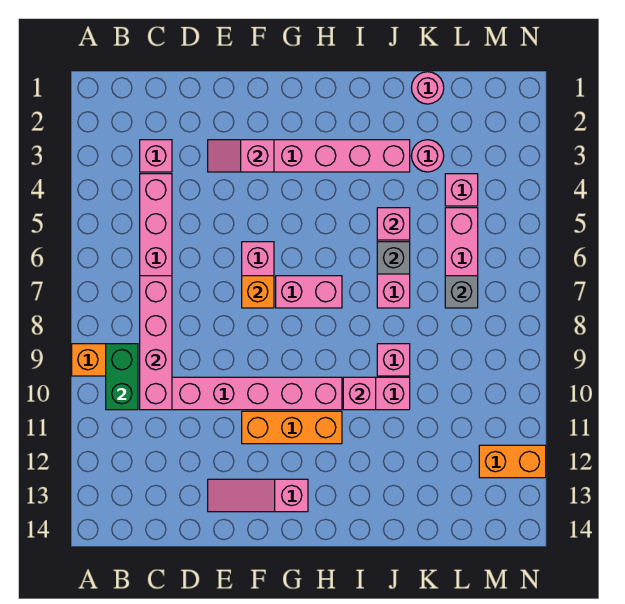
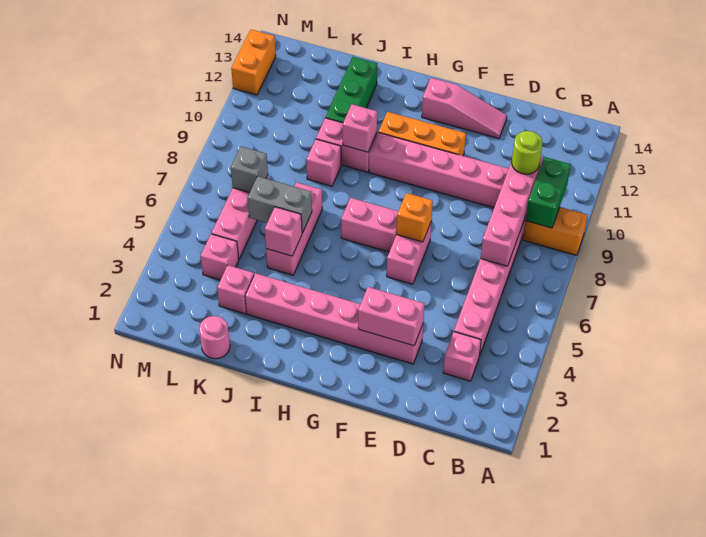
none -> lime round brick C10 level 3
pink slope E3:F3 level 2 top F -> pink brick E3:F3 level 2
grey brick J6 level 2 -> grey brick J6:K6 level 2
none -> green brick J11:J13 level 1
pink round brick K3 level 1 -> pink brick K3 level 1
orange brick M12:N12 level 1 -> orange brick N12:N13 level 1

